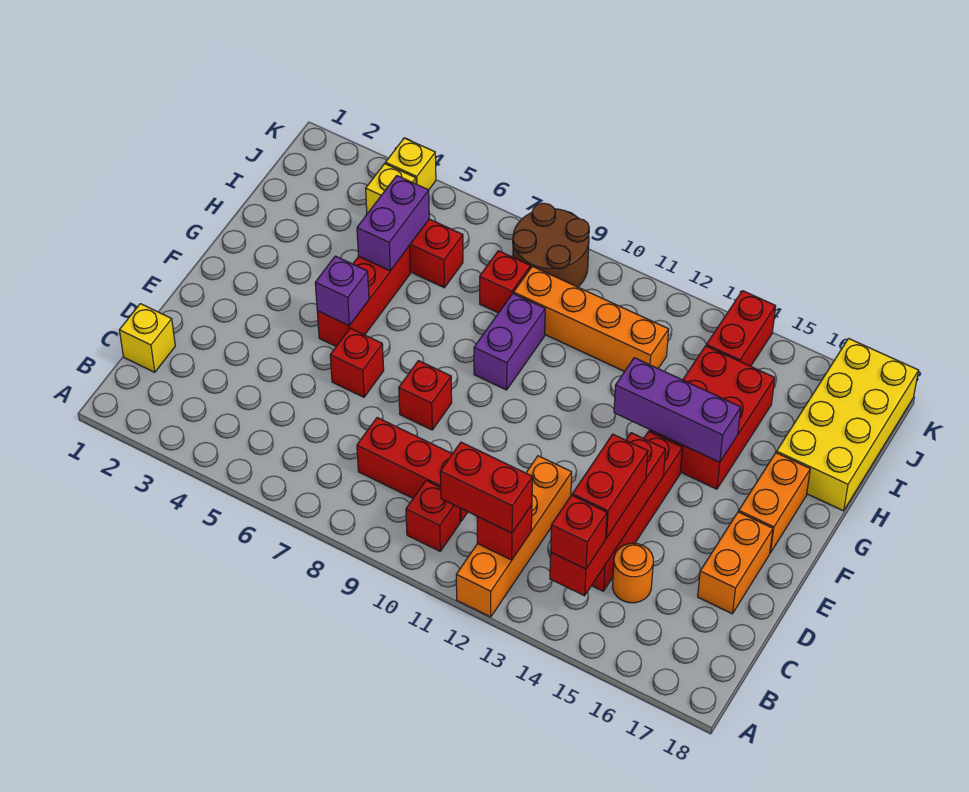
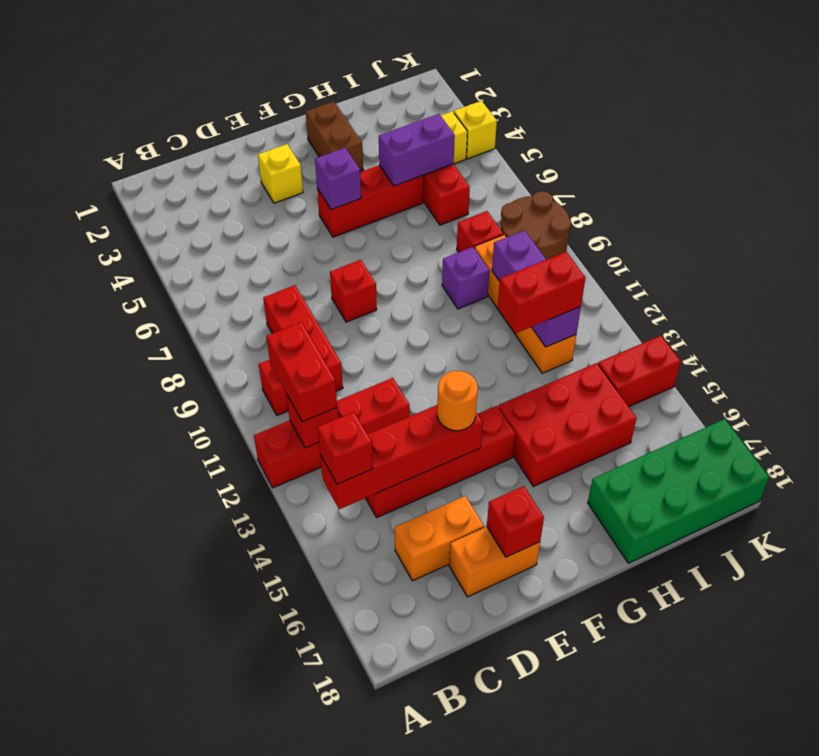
orange brick A12:D12 level 1 -> red brick A12:D12 level 1
yellow brick C1 level 1 -> yellow brick E3 level 1
red brick C14:D14 level 3 -> red brick H12:I12 level 3
orange round brick C15 level 1 -> orange round brick E14 level 3
red brick E6 level 1 -> red brick E17 level 2
orange brick F17:G17 level 1 -> orange brick C16:D16 level 1
none -> brown brick G2:G3 level 1
purple brick G9:H9 level 1 -> purple brick H9 level 1
purple brick G13:G15 level 2 -> purple brick I10:I12 level 2
yellow brick H17:K18 level 1 -> green brick H17:K18 level 1

